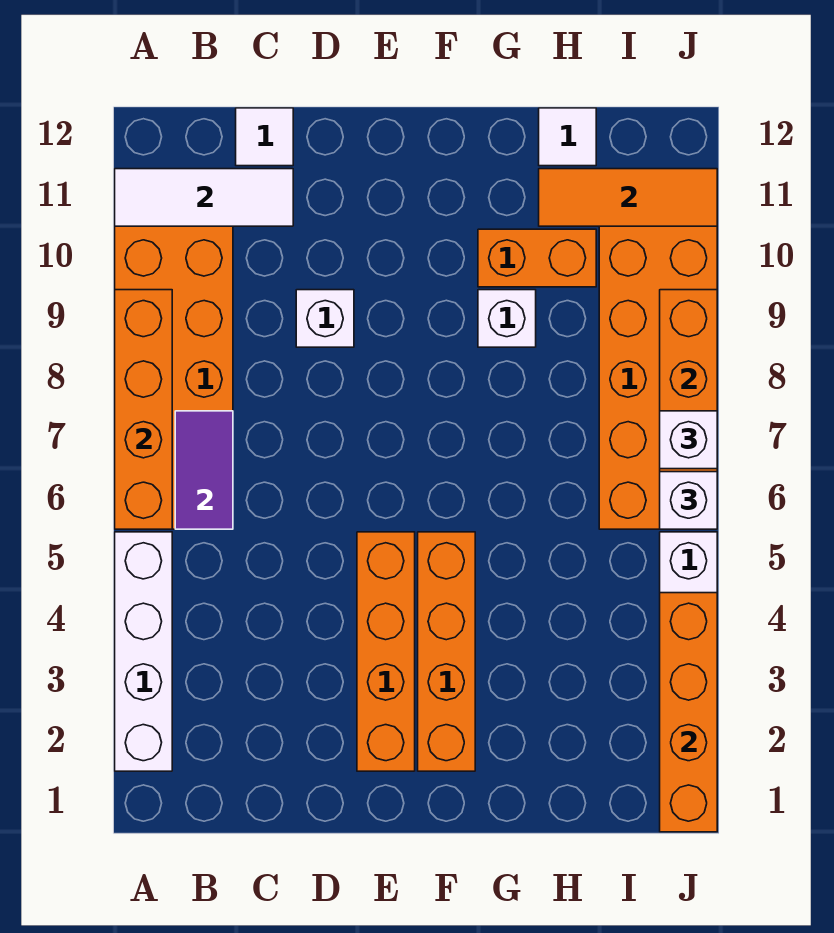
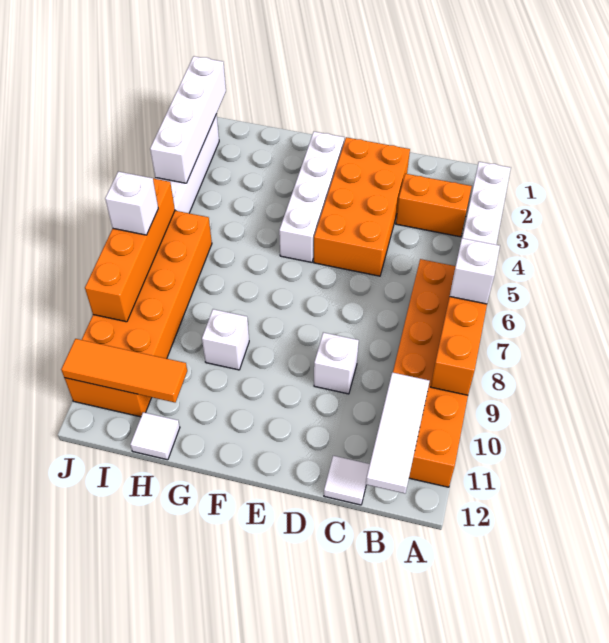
white tile A11:C11 level 2 -> white tile B10:B12 level 2
purple tile B6:B7 level 2 -> none
orange brick E2:E5 level 1 -> orange brick D2:E5 level 1
orange brick F2:F5 level 1 -> white brick F2:F5 level 1
orange brick G10:H10 level 1 -> orange brick B3:C3 level 1
orange brick J1:J4 level 2 -> white brick J1:J4 level 2
white brick J6 level 3 -> white brick A7 level 3

